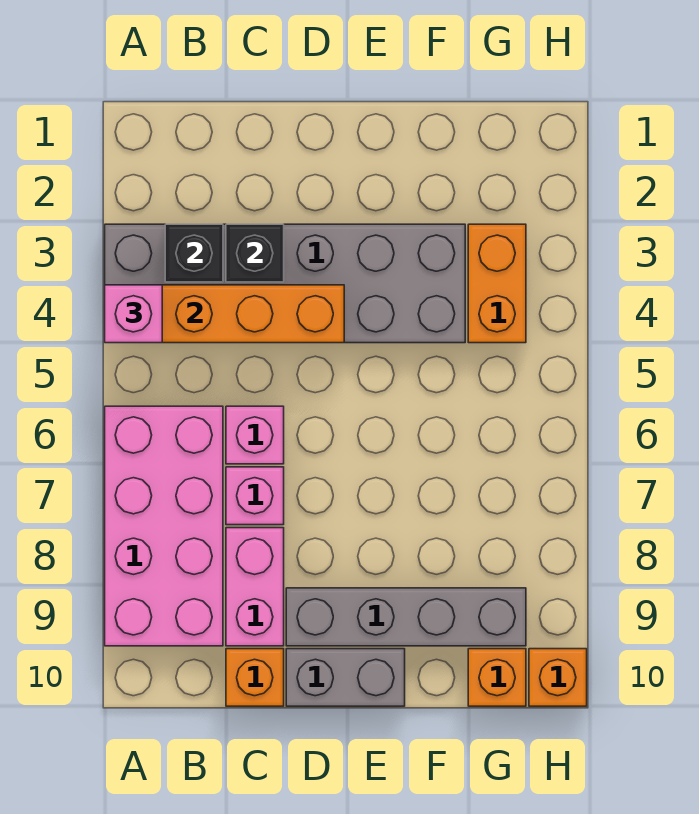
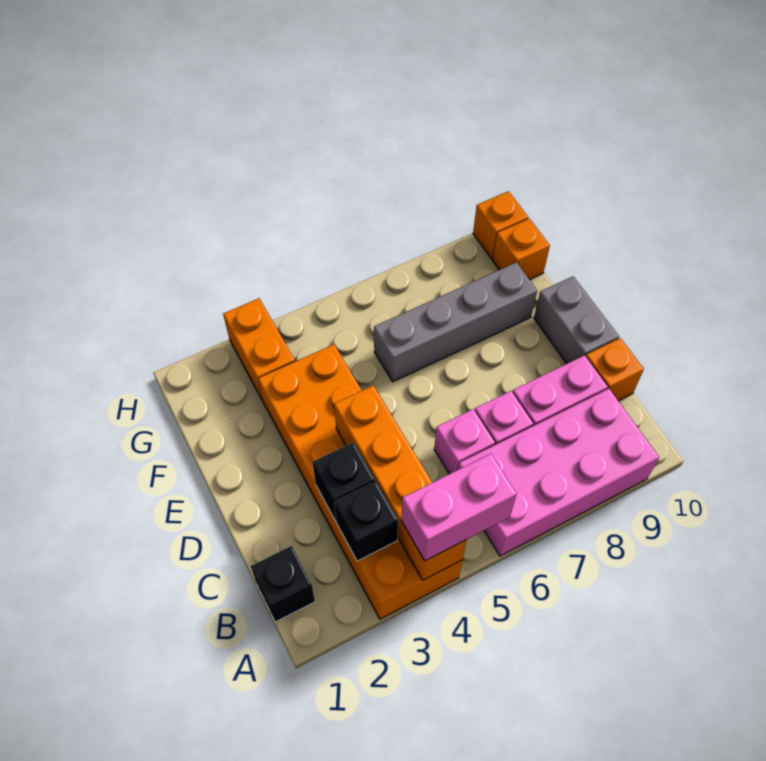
grey brick A3:F4 level 1 -> orange brick A3:F4 level 1
pink brick A4 level 3 -> pink brick A4:A5 level 3
none -> black brick B1 level 1
grey brick D9:G9 level 1 -> grey brick F6:F9 level 1
orange brick G3:G4 level 1 -> orange brick G3:H3 level 1

